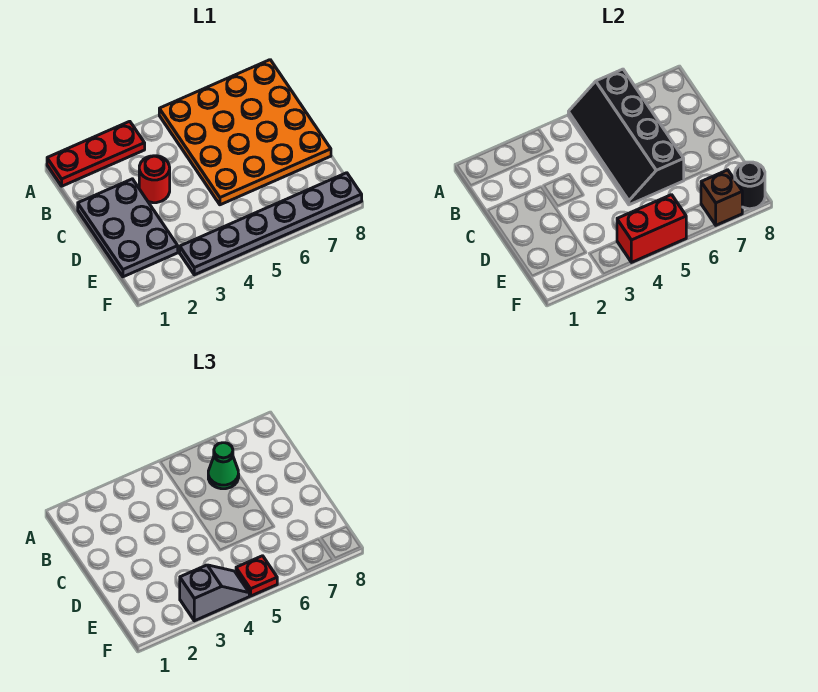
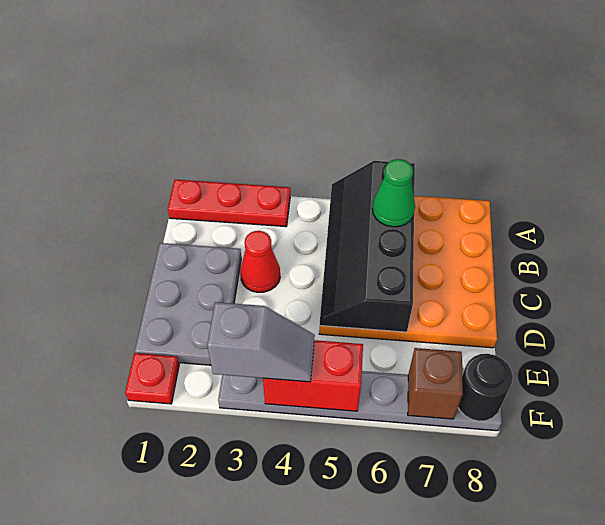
red round brick C3 level 1 -> red cone C3 level 1
red plate F5 level 3 -> red plate F1 level 1

